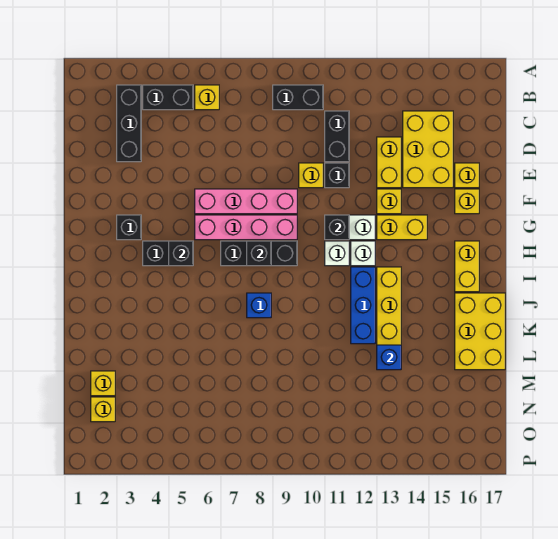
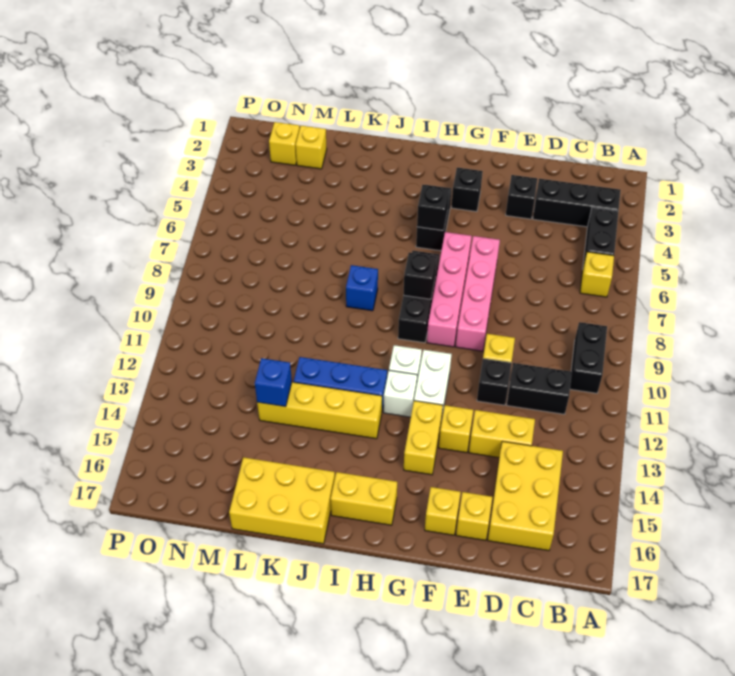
yellow brick C14:E15 level 1 -> yellow brick C14:D16 level 1
black brick G11 level 2 -> black brick E3 level 1

